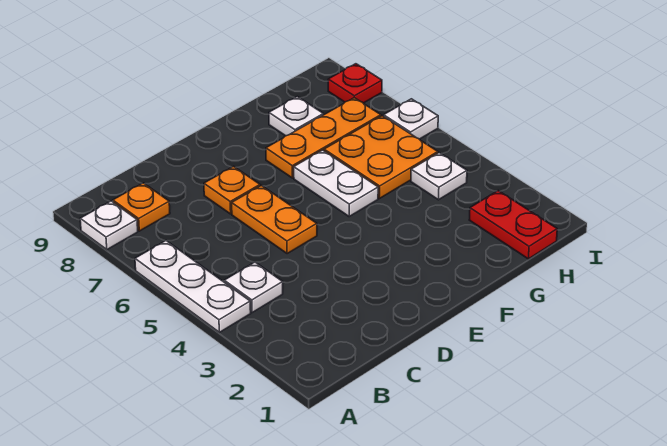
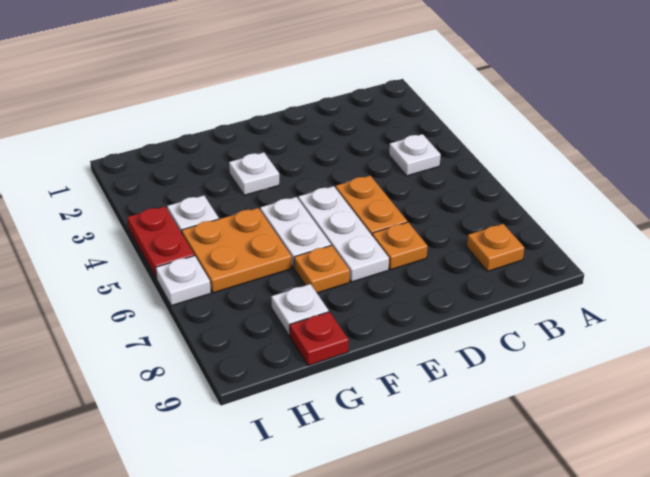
white plate A4:A6 level 1 -> white plate E5:E7 level 1
white plate A8 level 1 -> white plate F3 level 1
orange plate F7:H7 level 1 -> orange plate F7 level 1
red plate H1:H2 level 1 -> red plate I4:I5 level 1
red plate I8 level 1 -> red plate G9 level 1

